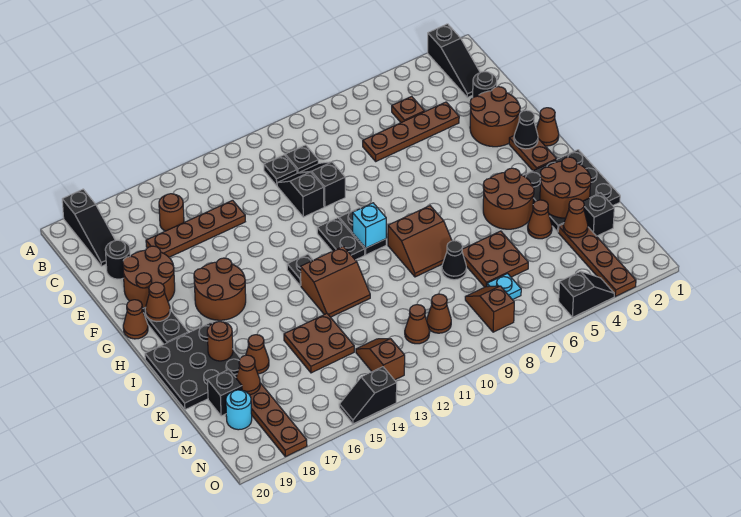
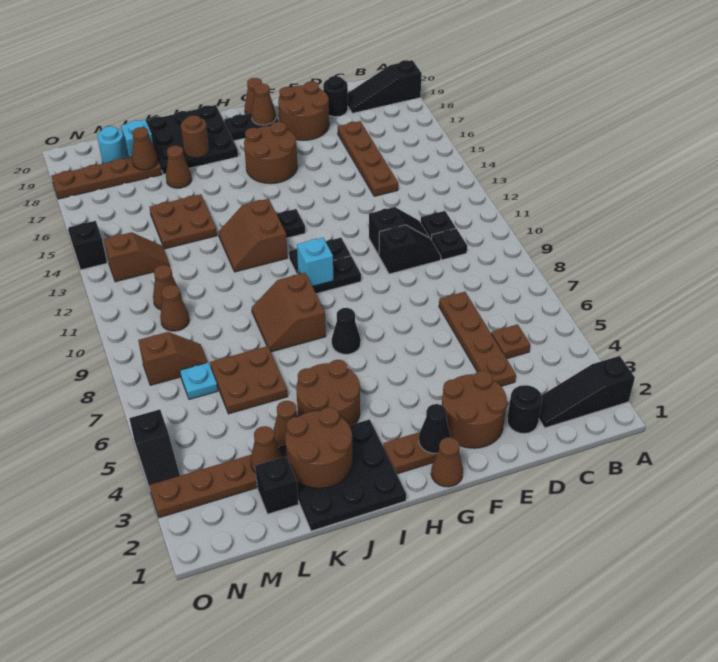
brown round brick C16 level 1 -> none
black cone K8 level 1 -> black cone H7 level 1
black brick L19 level 1 -> cyan brick L19 level 1

